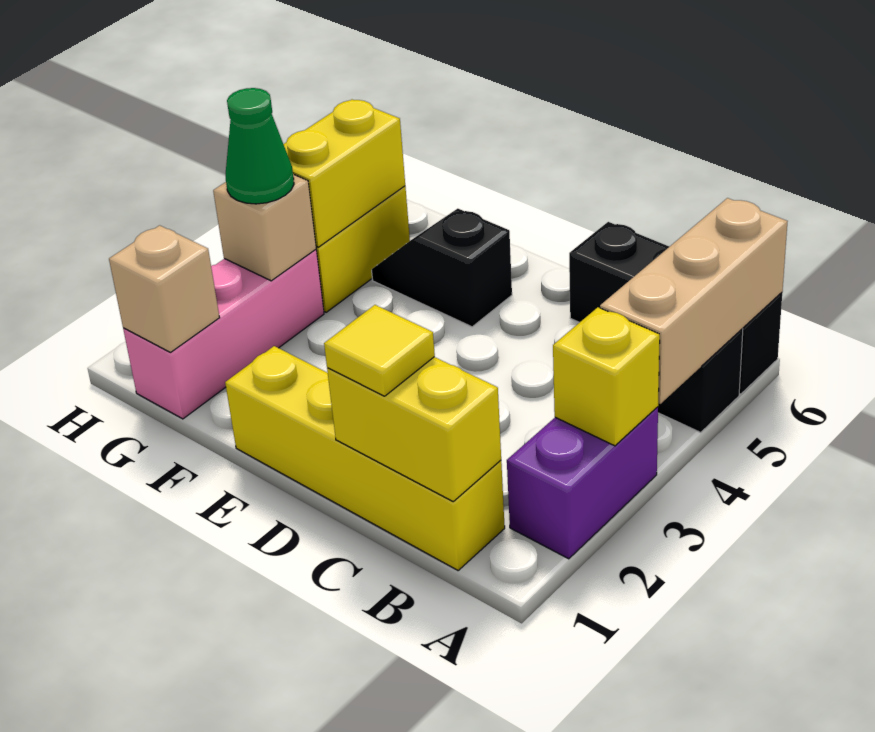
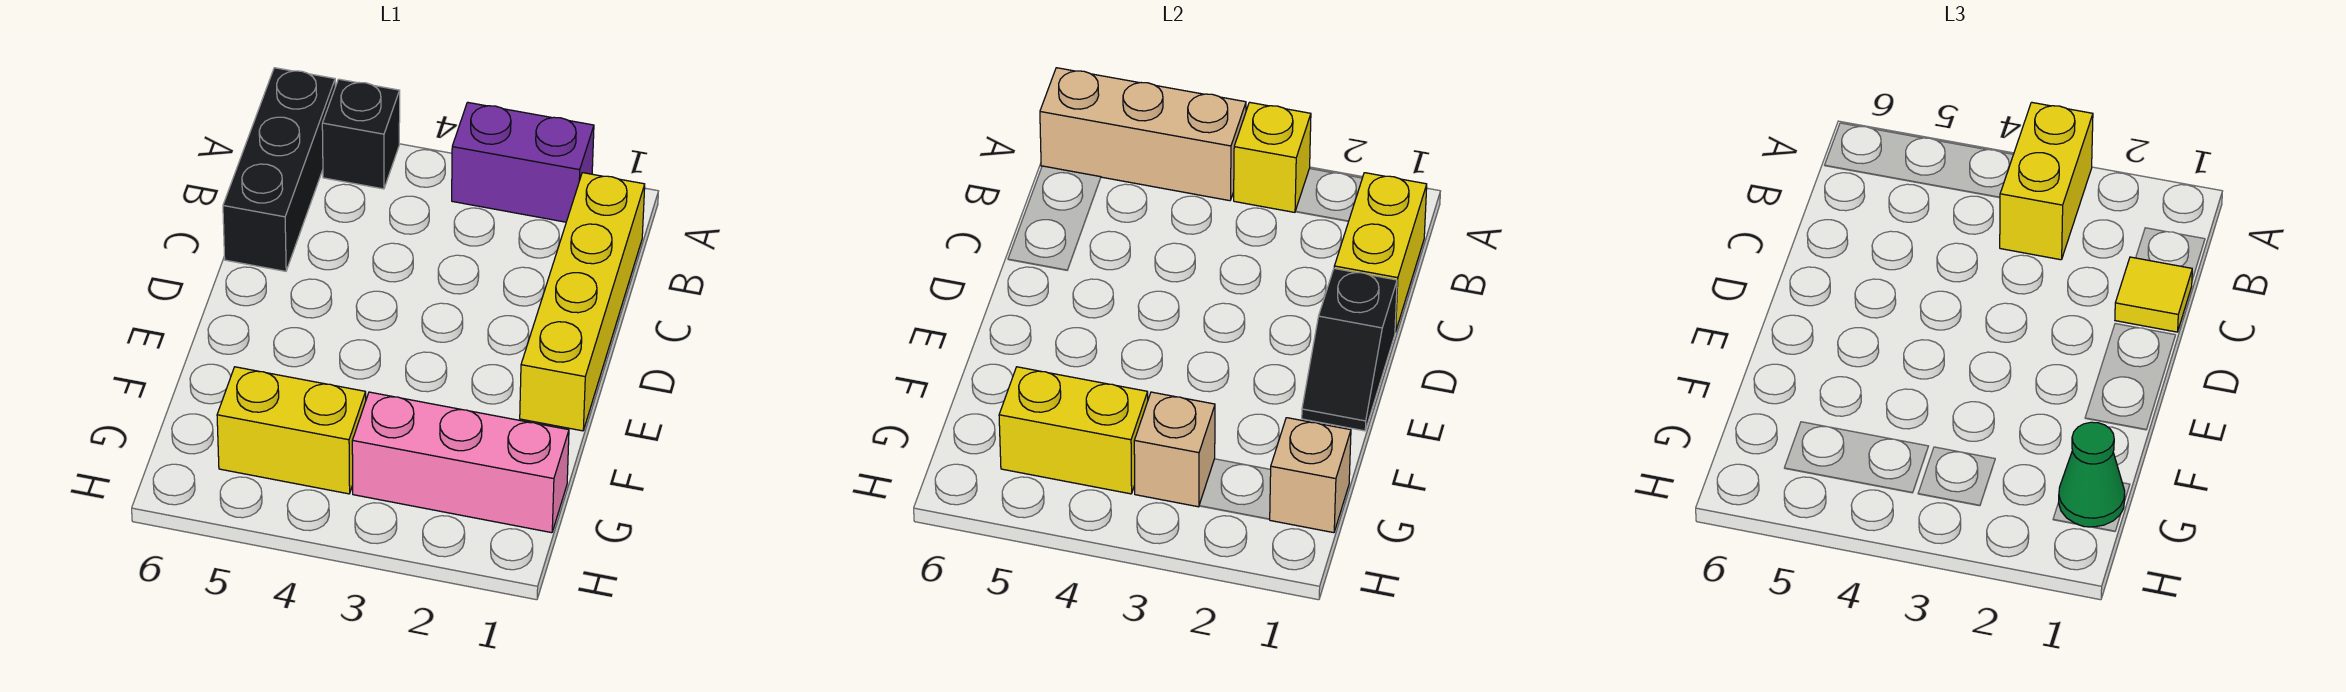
none -> yellow brick A3:B3 level 3
black slope E5:F5 level 1 top E -> black slope D1:E1 level 2 top D
green cone G3 level 3 -> green cone G1 level 3

